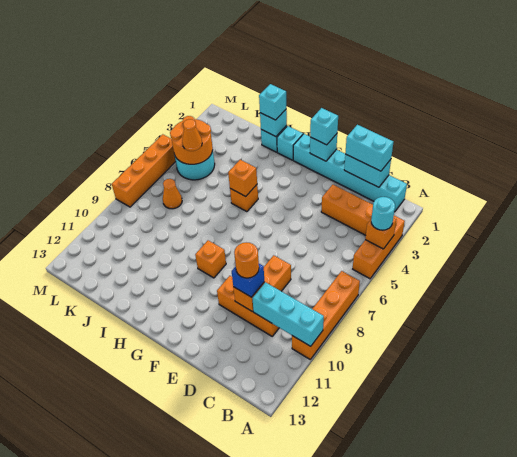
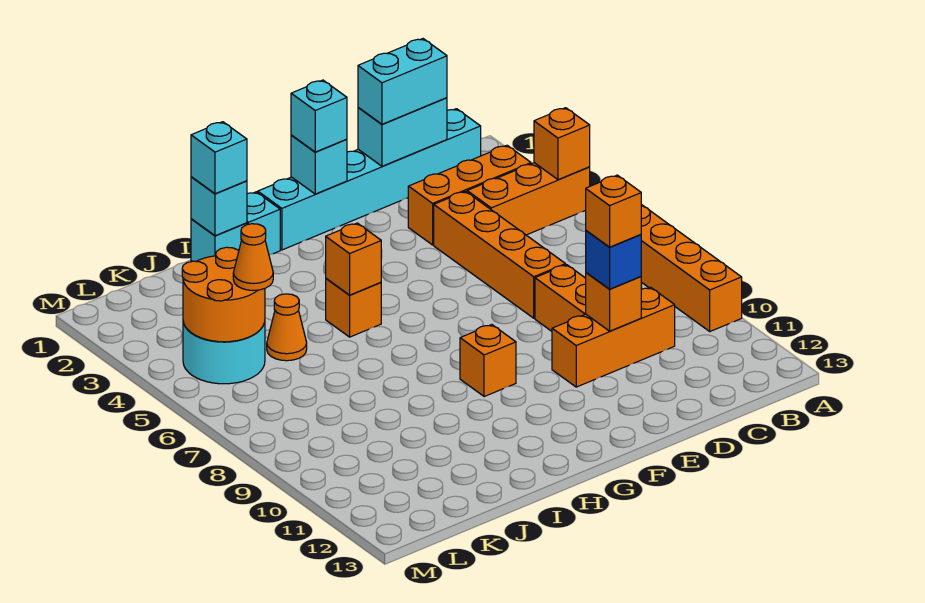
orange brick A3:A5 level 1 -> orange brick A4:C4 level 1
cyan round brick A4 level 3 -> none
cyan brick A10:C10 level 2 -> none
orange round brick D10 level 4 -> orange brick D10 level 4
orange cone K7 level 1 -> orange cone J5 level 1
orange brick M5:M8 level 1 -> orange brick D4:D7 level 1

